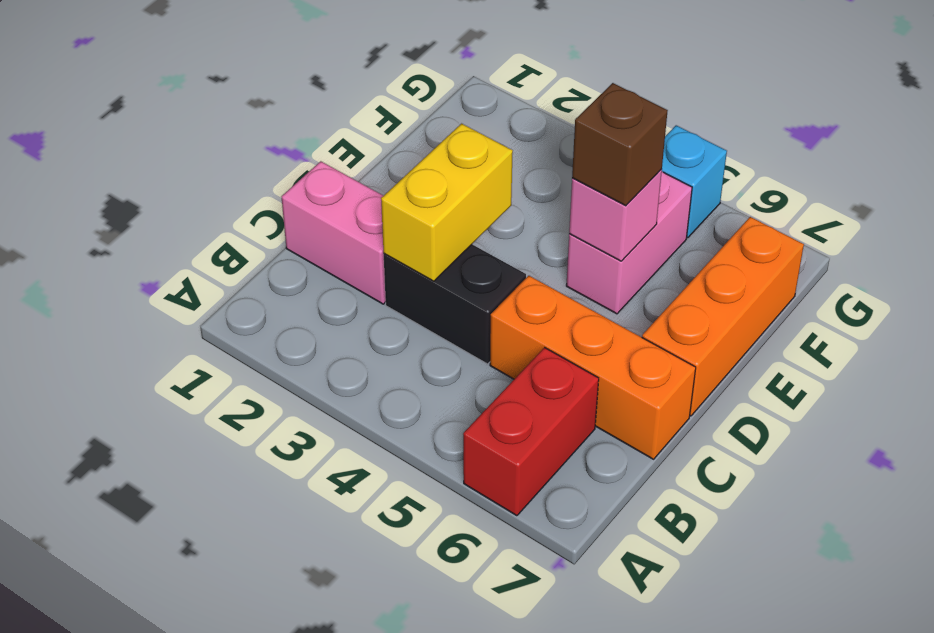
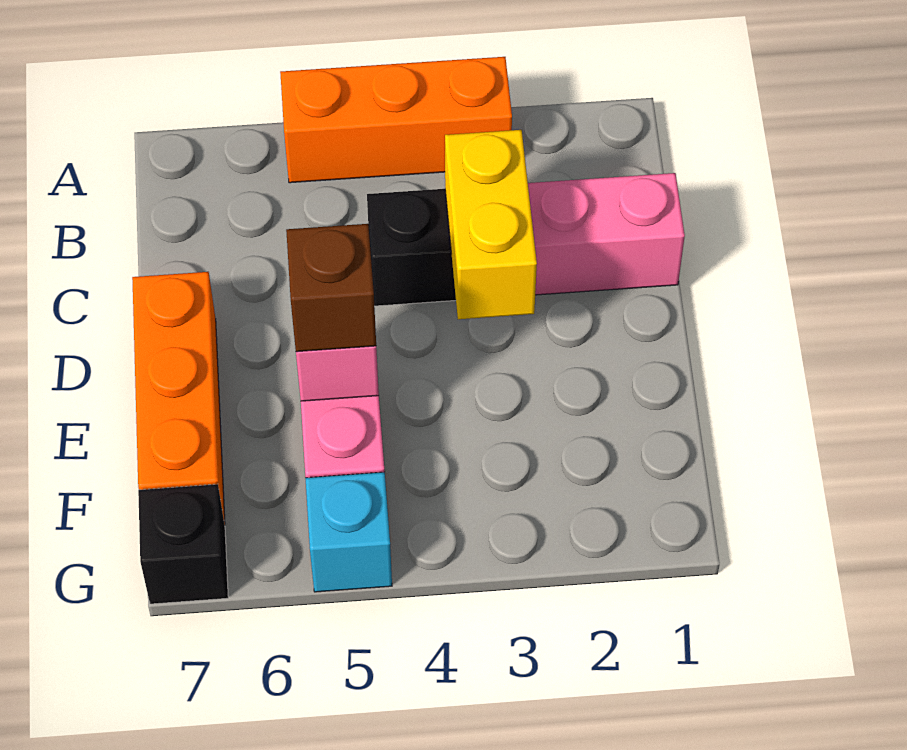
red brick A6:B6 level 1 -> none
orange brick C5:C7 level 1 -> orange brick A3:A5 level 1
none -> black brick G7 level 1

